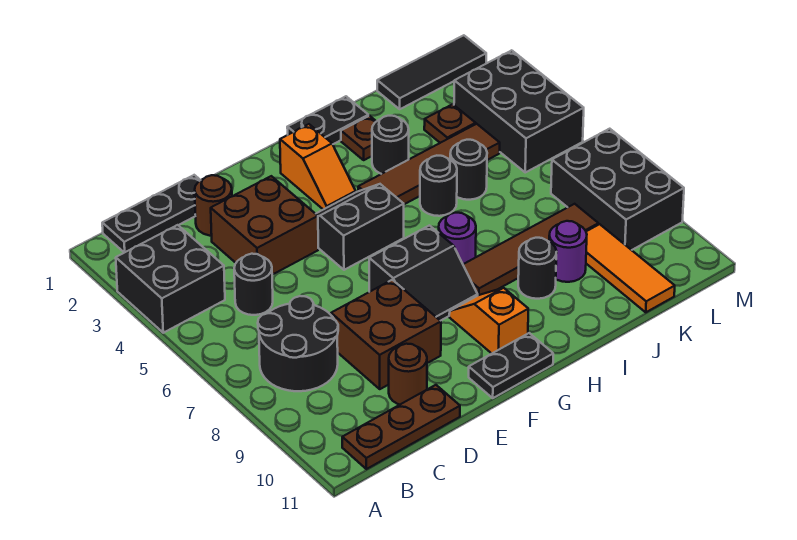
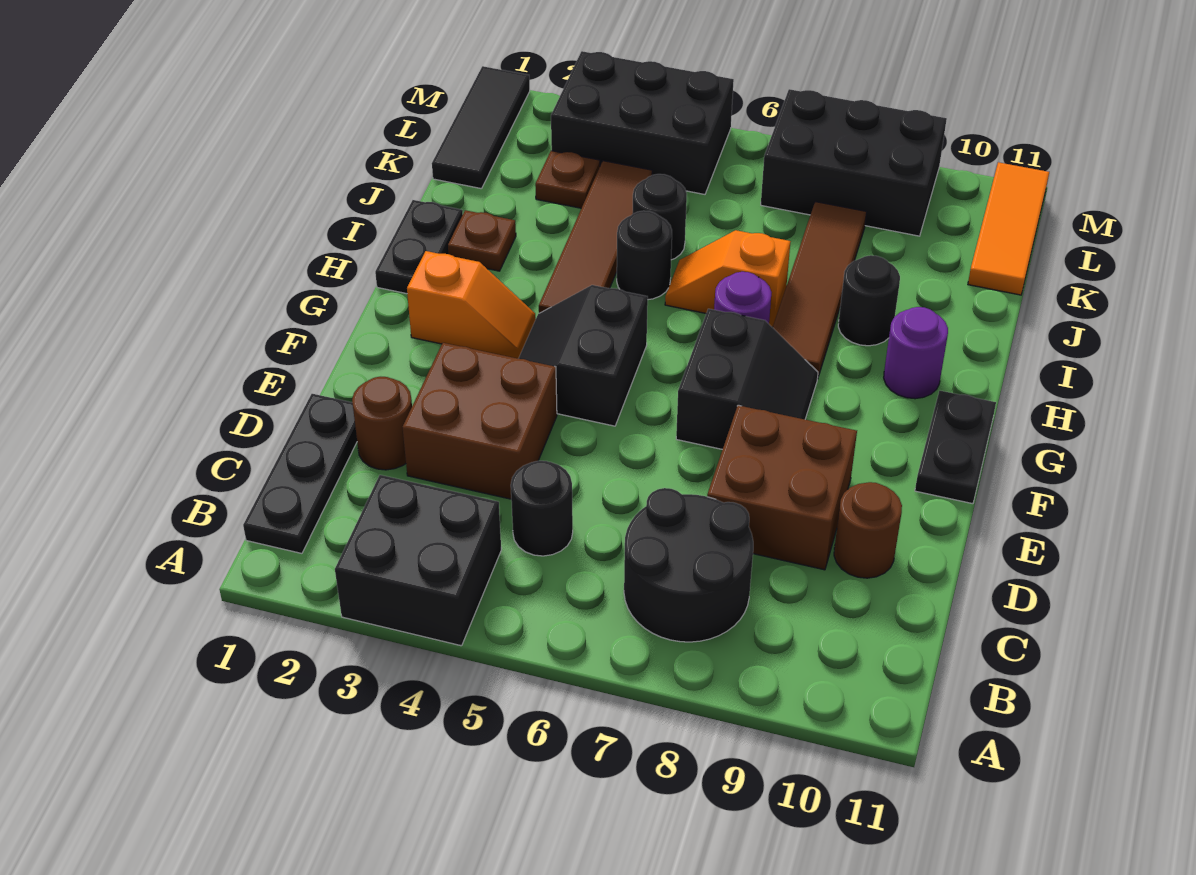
brown plate B11:D11 level 1 -> none
orange slope G9:G10 level 1 top 10 -> orange slope I6:I7 level 1 top 7
black round brick I3 level 1 -> none
purple round brick J9 level 1 -> purple round brick H10 level 1
orange tile K9:K11 level 1 -> orange tile K11:M11 level 1

